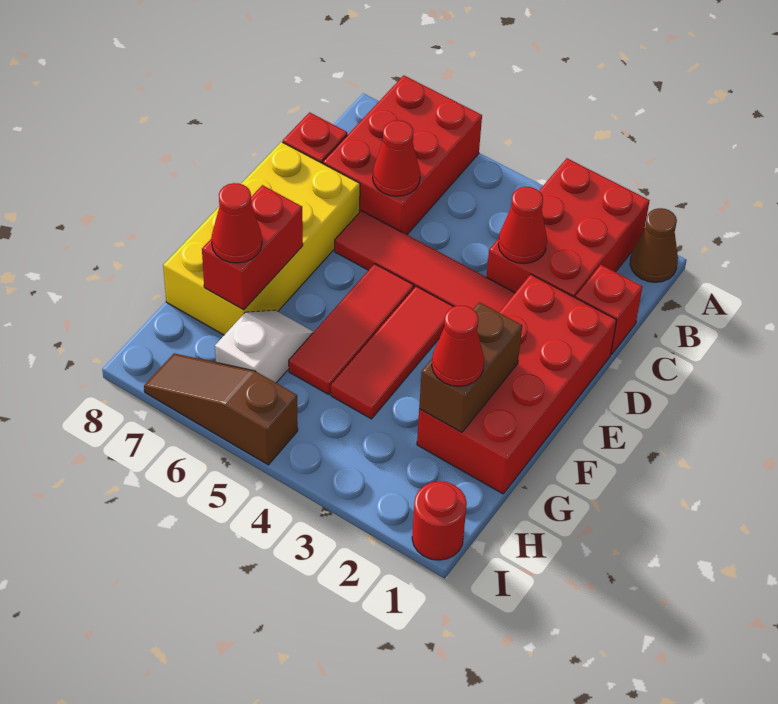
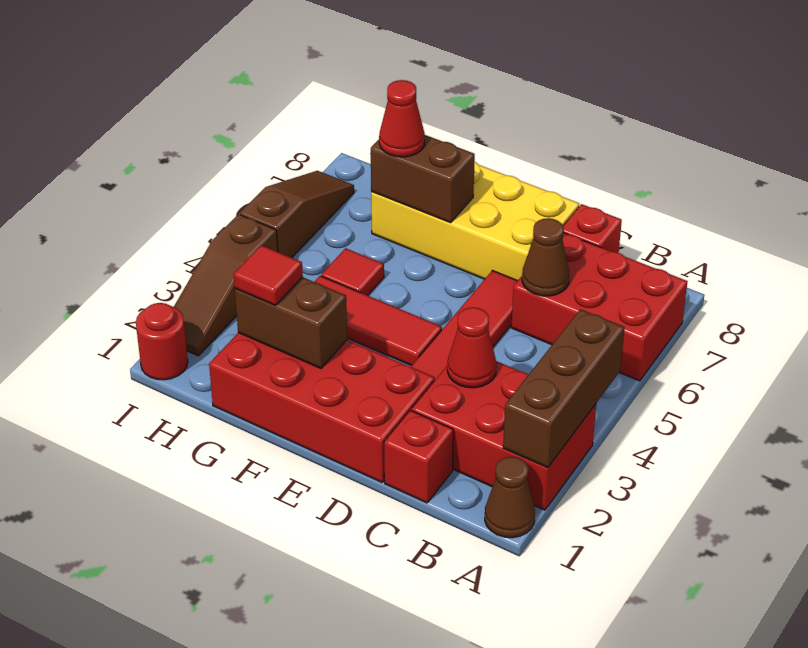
none -> brown brick A2:A4 level 2
red cone C6 level 2 -> brown cone C6 level 2
red tile E5:G5 level 1 -> red tile G5 level 1
red brick F7:G7 level 2 -> brown brick F7:G7 level 2
red cone G2 level 3 -> red tile G2 level 3
white slope G6:H6 level 1 top H -> none
none -> brown slope I2:I4 level 1 top 4

